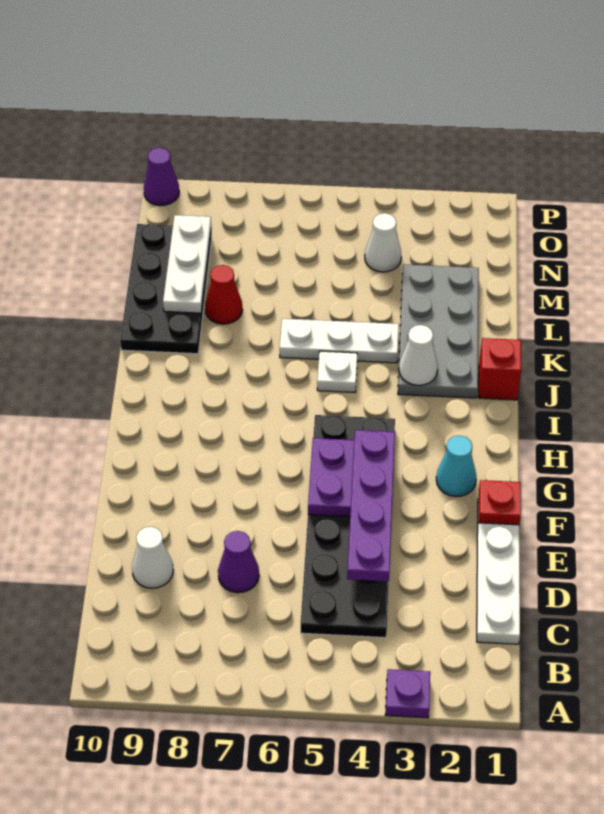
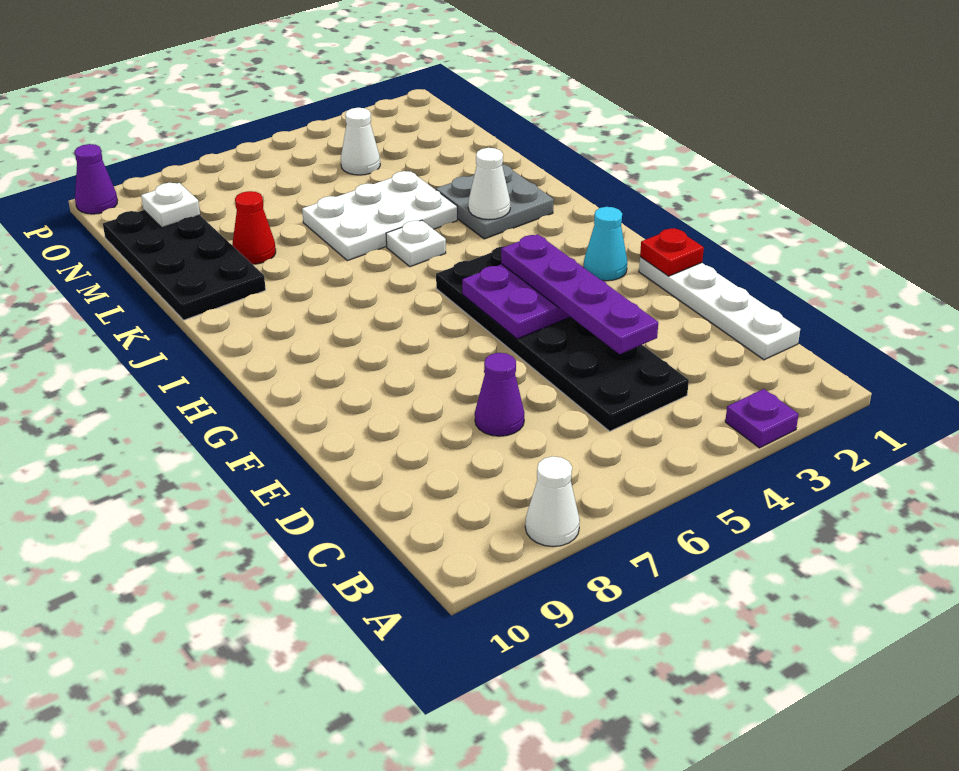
white cone D9 level 1 -> white cone A8 level 1
red brick J1 level 1 -> none
grey plate J2:M3 level 1 -> grey plate J2:K3 level 1
white plate K4:K6 level 1 -> white plate K4:L6 level 1
white plate L9:N9 level 2 -> white plate N9 level 2

